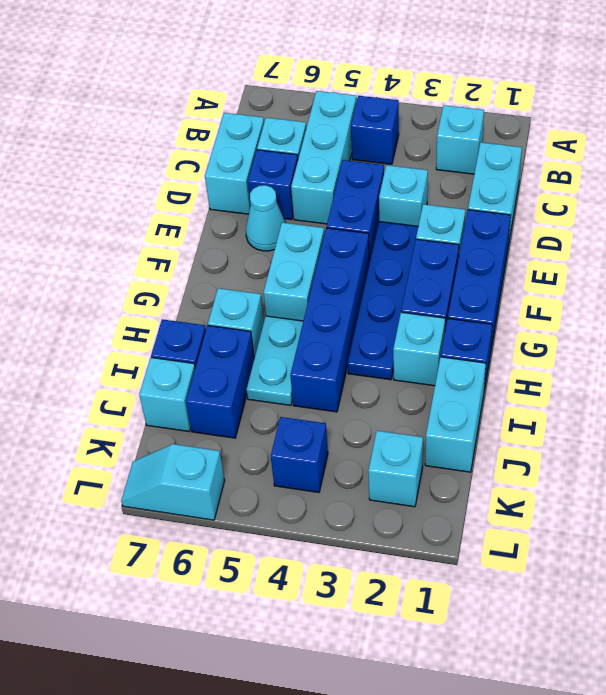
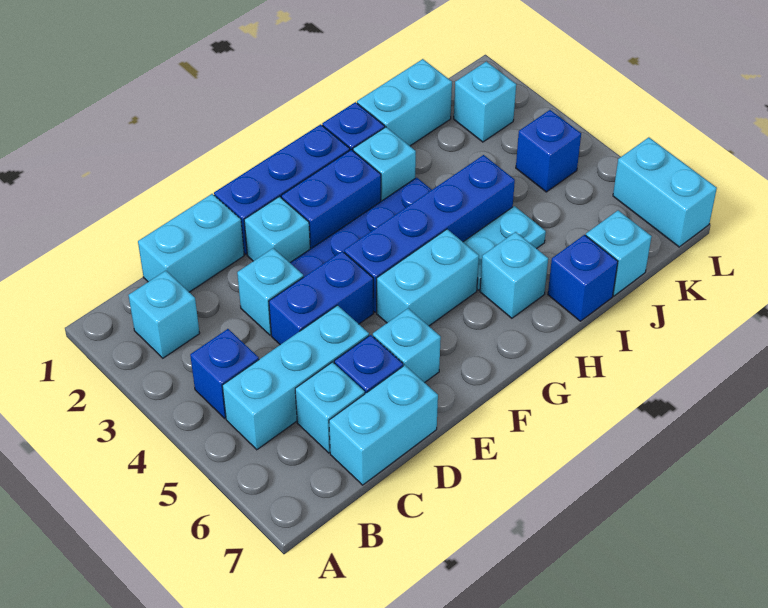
cyan cone E6 level 1 -> cyan brick E6 level 1
blue brick I6:J6 level 1 -> none
cyan slope L6:L7 level 1 top 6 -> cyan brick L6:L7 level 1

